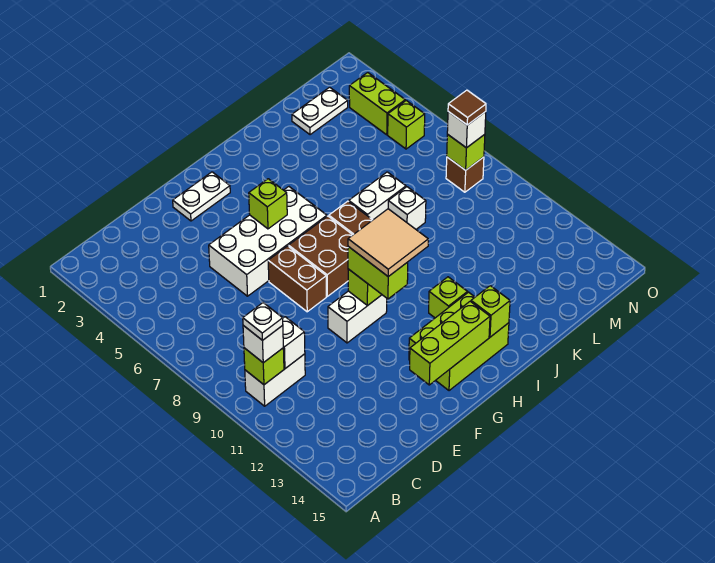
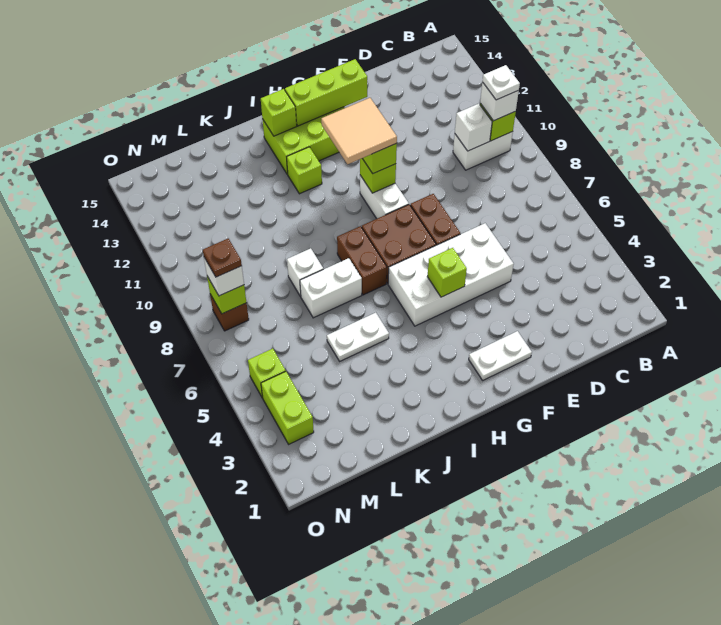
white brick F10:G10 level 1 -> white brick G9:G10 level 1
white plate L2:M2 level 1 -> white plate J5:K5 level 1
brown tile N8 level 4 -> brown plate N8 level 4

